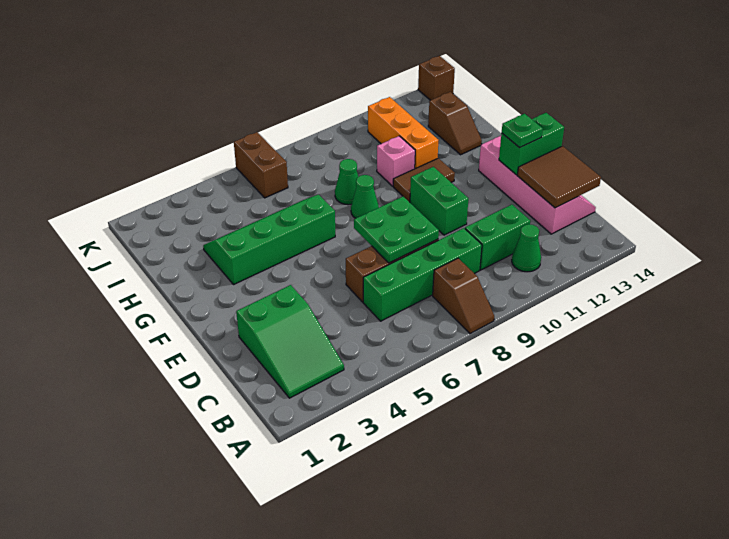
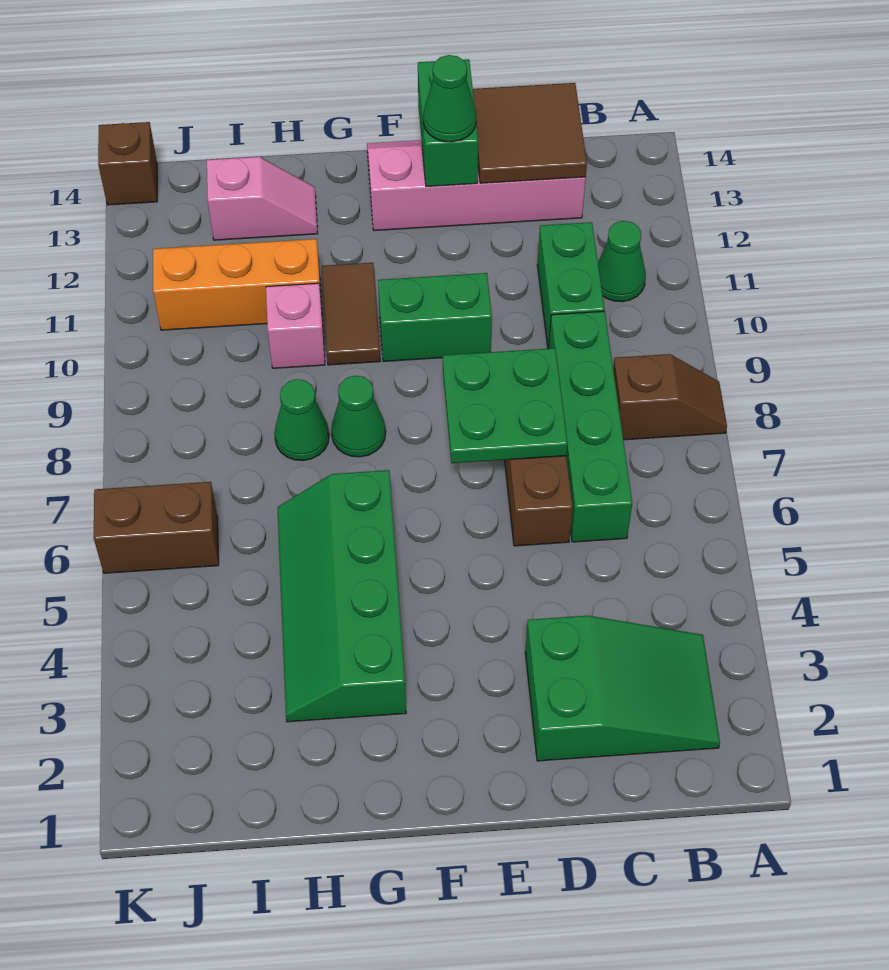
green plate E13 level 3 -> green cone E13 level 3
brown slope H13:I13 level 1 top I -> pink slope H13:I13 level 1 top I

